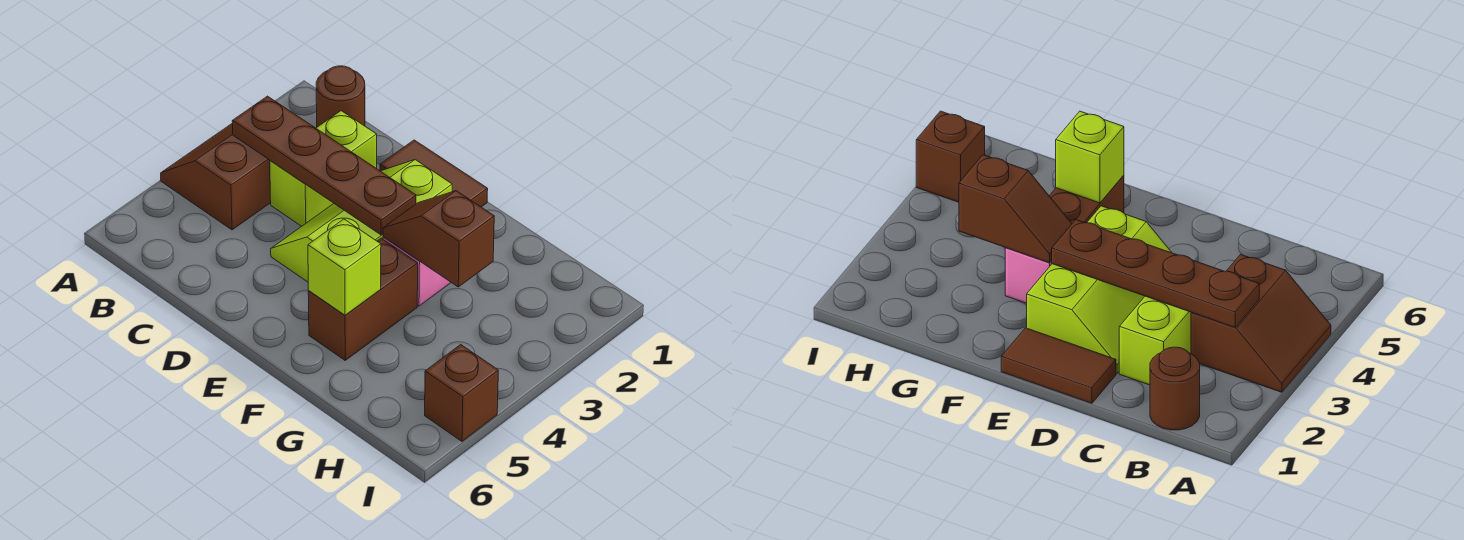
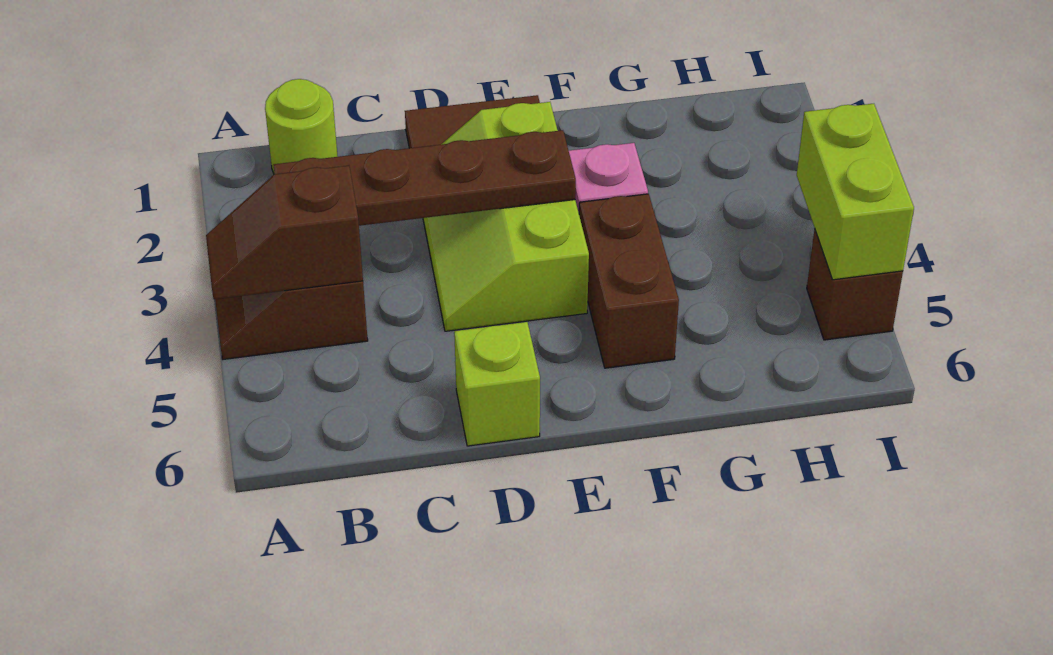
brown round brick B1 level 1 -> lime round brick B1 level 1
lime brick C2:C3 level 1 -> lime brick I4:I5 level 2
brown slope F3:G3 level 2 top G -> brown slope A4:B4 level 2 top B
lime brick F5 level 2 -> lime brick D6 level 1

